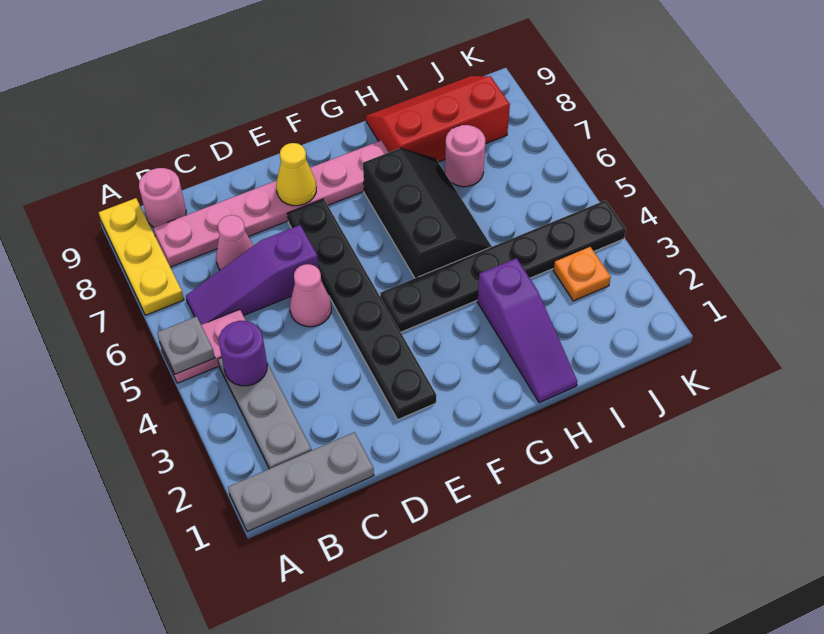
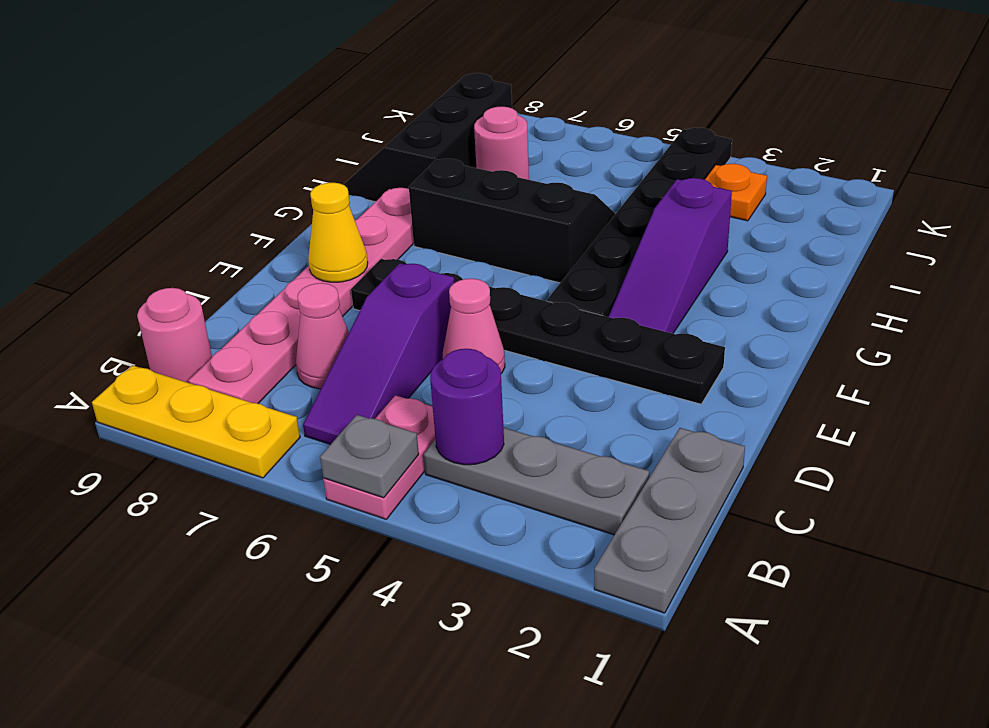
purple slope H1:H3 level 1 top 3 -> purple slope F3:H3 level 1 top H
red slope H8:J9 level 1 top 8 -> black slope H8:J9 level 1 top 8

